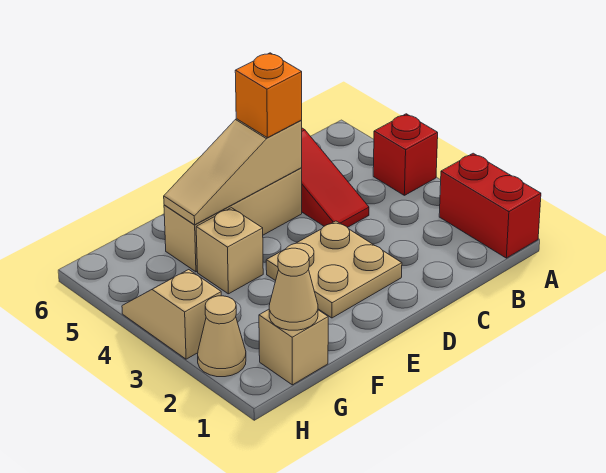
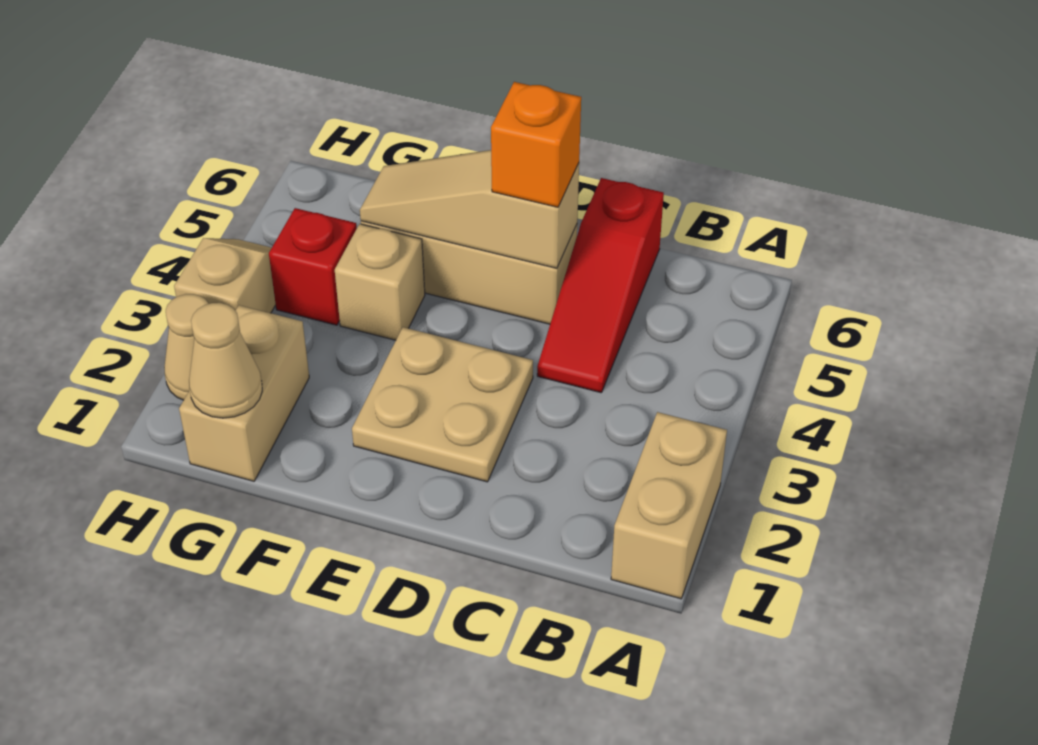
red brick A1:A2 level 1 -> tan brick A1:A2 level 1
red brick A4 level 1 -> red brick G4 level 1
tan brick G1 level 1 -> tan brick G1:G2 level 1

